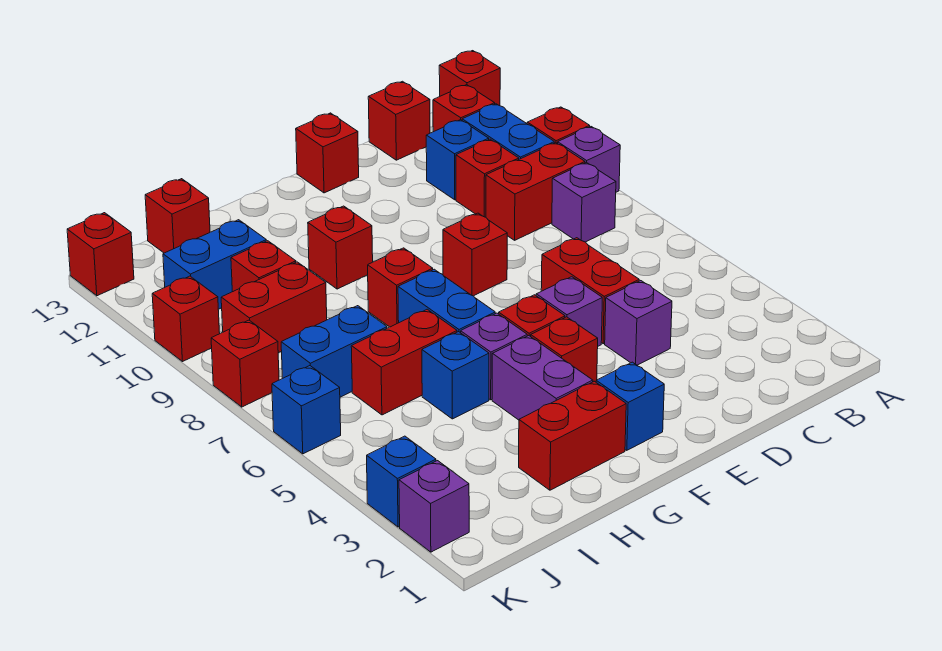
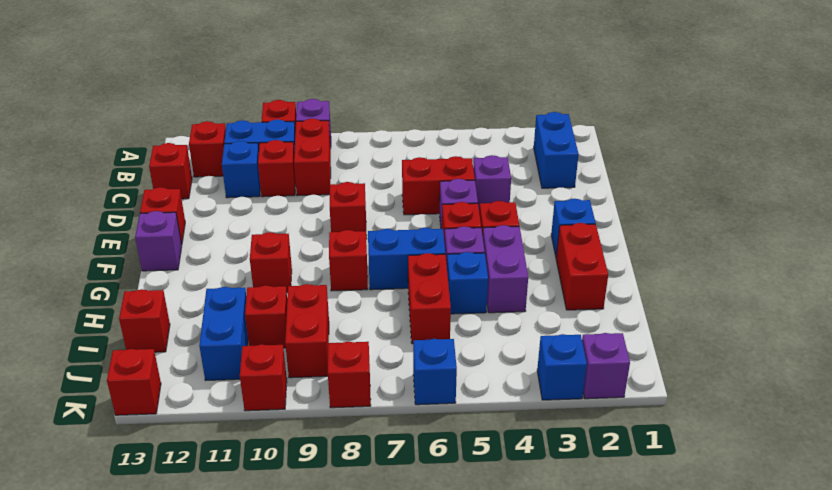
red brick A13 level 1 -> none
purple brick B8 level 1 -> purple brick F13 level 1
purple brick G3:G4 level 1 -> purple brick G4:H4 level 1
blue brick I7:J7 level 1 -> blue brick B2:C2 level 1

